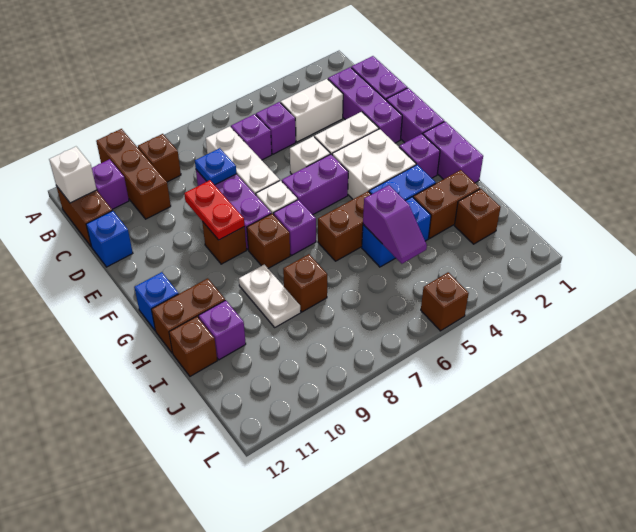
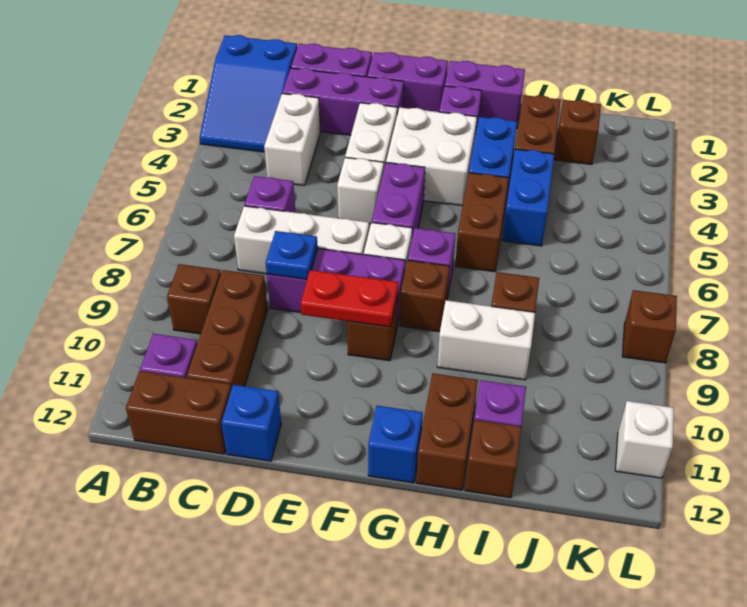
none -> blue slope A1:B3 level 1 top 1
brown brick A10:C10 level 1 -> brown brick C9:C11 level 1
white brick B12 level 2 -> white brick L11 level 1
purple brick C5 level 1 -> none
white plate H9:I9 level 1 -> white brick H9:I9 level 1
purple slope I5:J5 level 2 top I -> none
brown brick L5 level 1 -> brown brick L8 level 1

